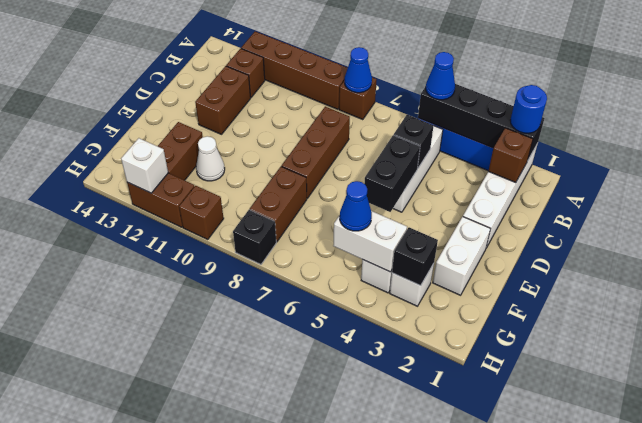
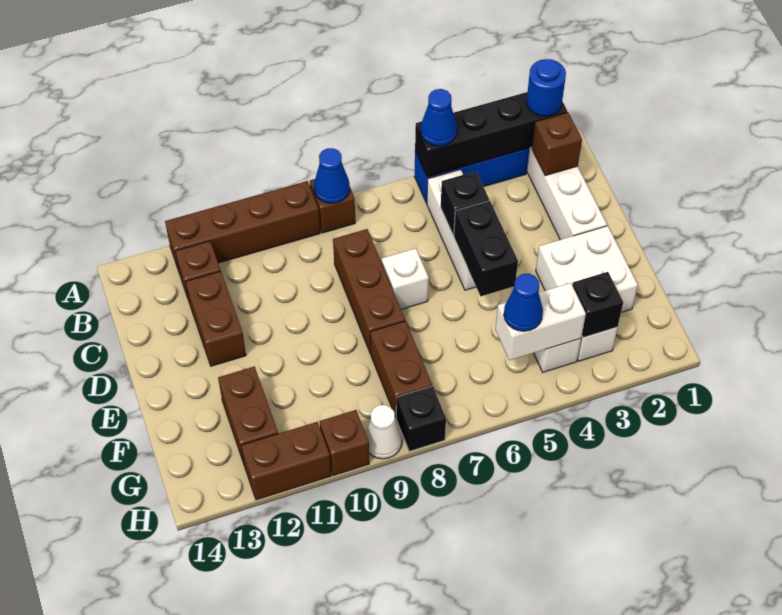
white brick E2:F2 level 1 -> white brick E2:F3 level 1
white cone F11 level 1 -> white cone H9 level 1
white brick H12 level 2 -> white brick D7 level 1

